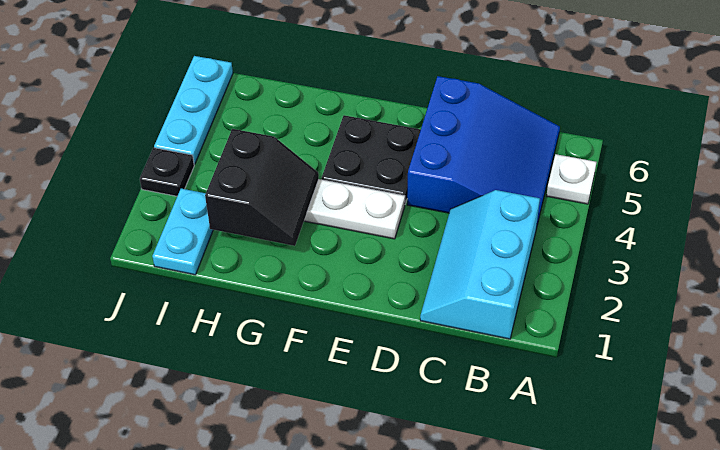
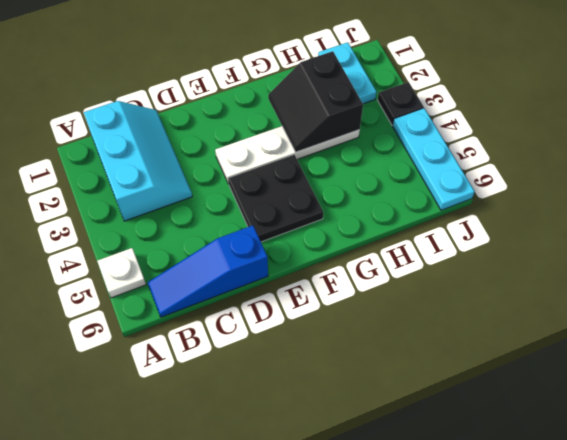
blue slope B4:D6 level 1 top D -> blue slope B6:D6 level 1 top D

